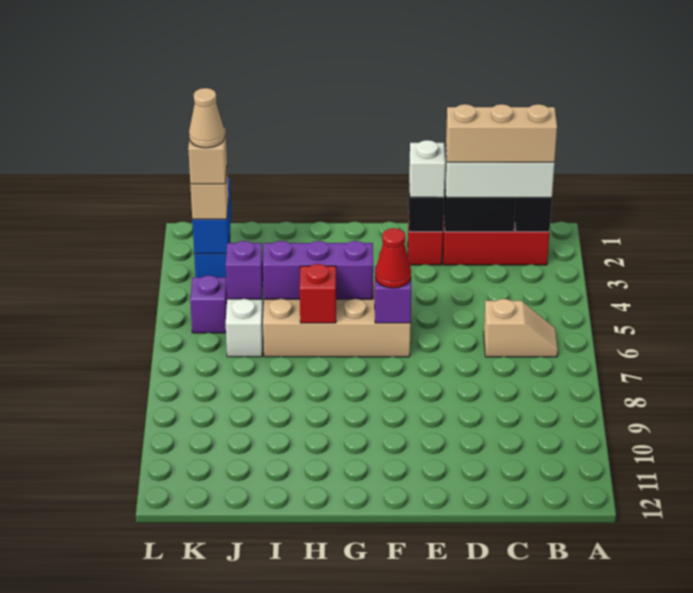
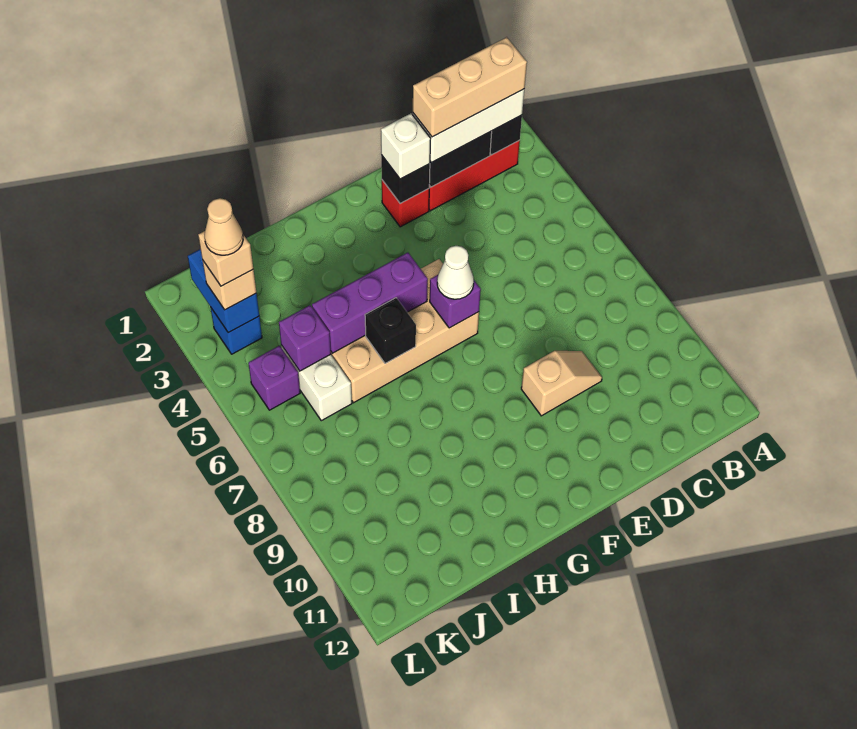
tan slope B6:C6 level 1 top C -> tan slope D9:E9 level 1 top E
red cone F6 level 3 -> white cone F6 level 3
red brick H6 level 2 -> black brick H6 level 2

